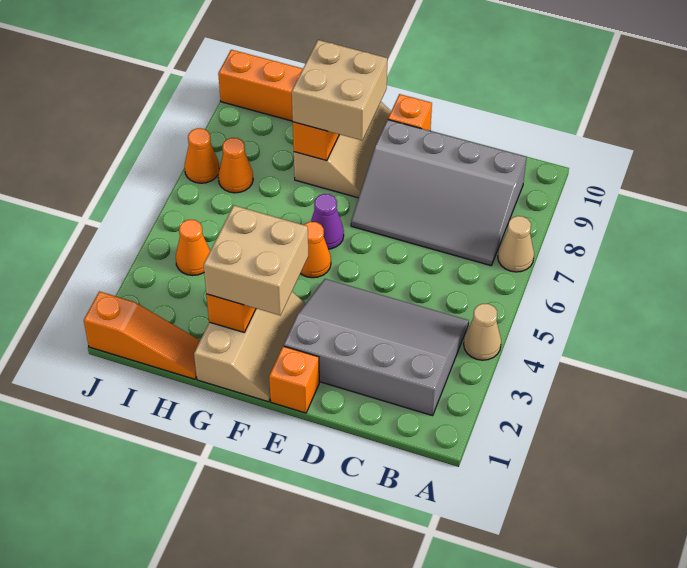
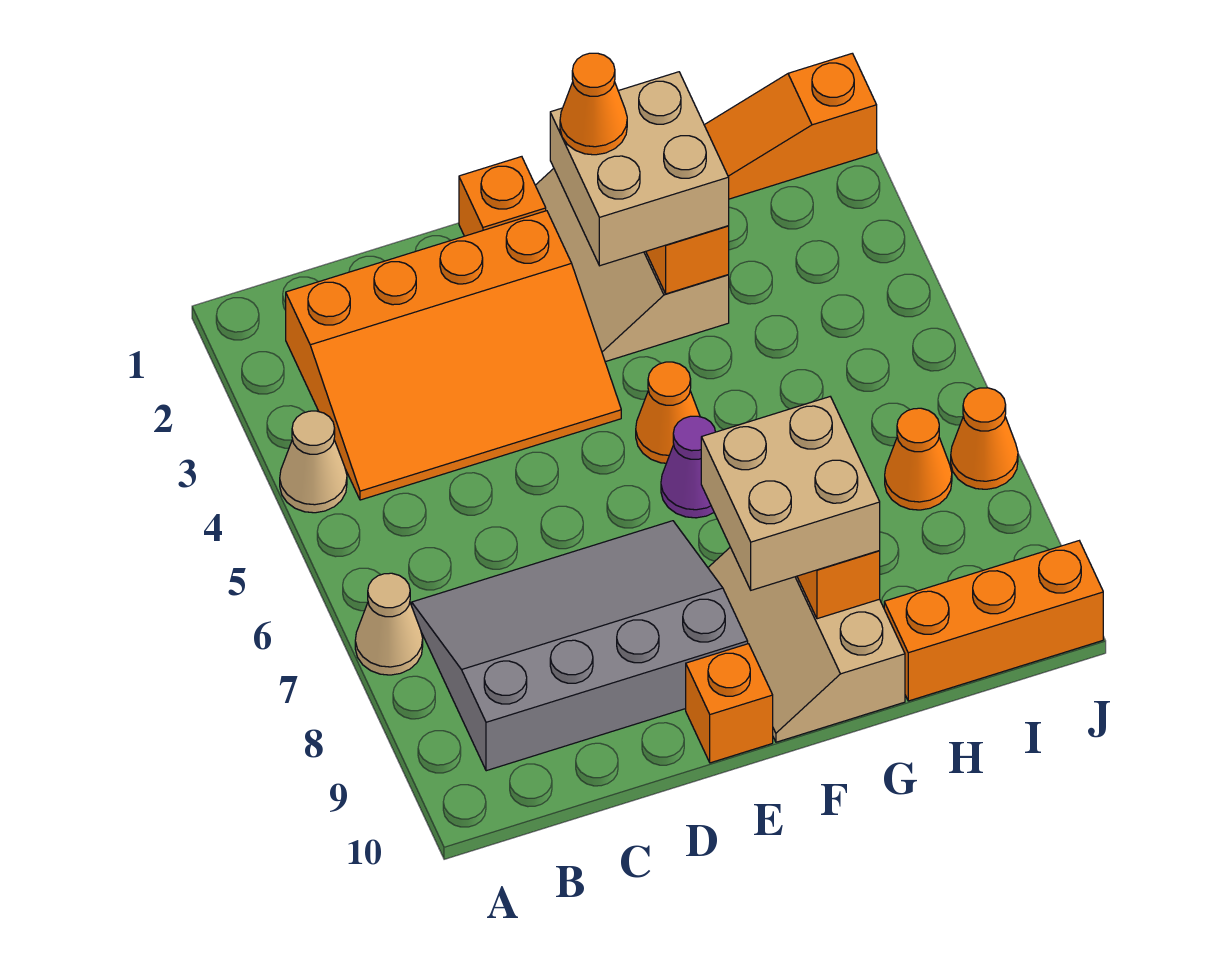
grey slope B2:E4 level 1 top 2 -> orange slope B2:E4 level 1 top 2
orange cone I4 level 1 -> orange cone F2 level 4

